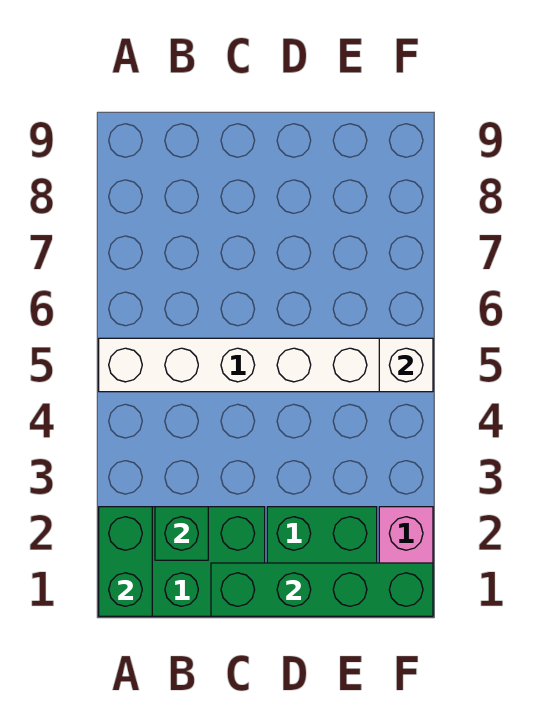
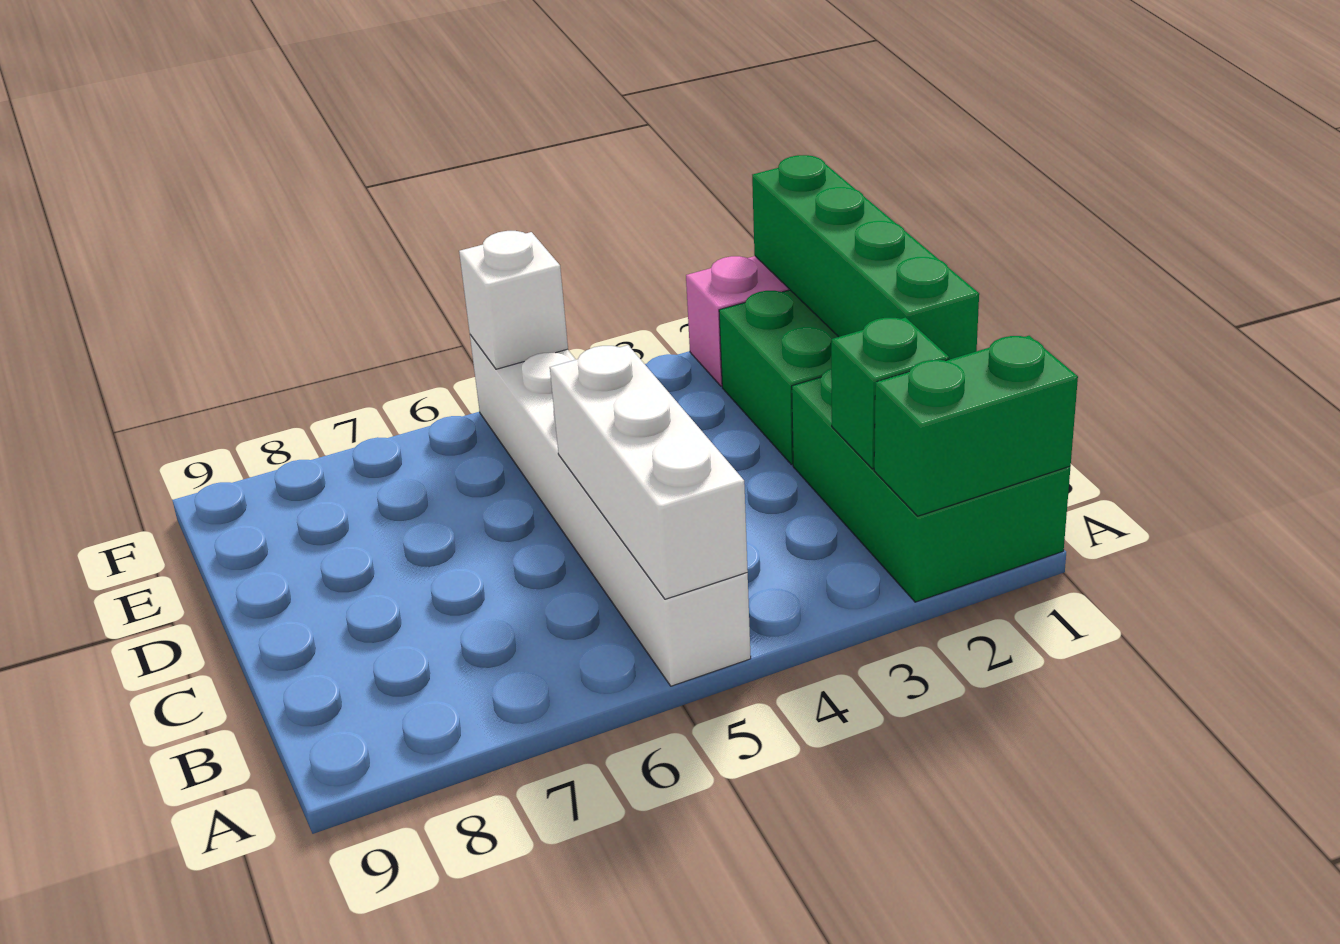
none -> white brick A5:C5 level 2

